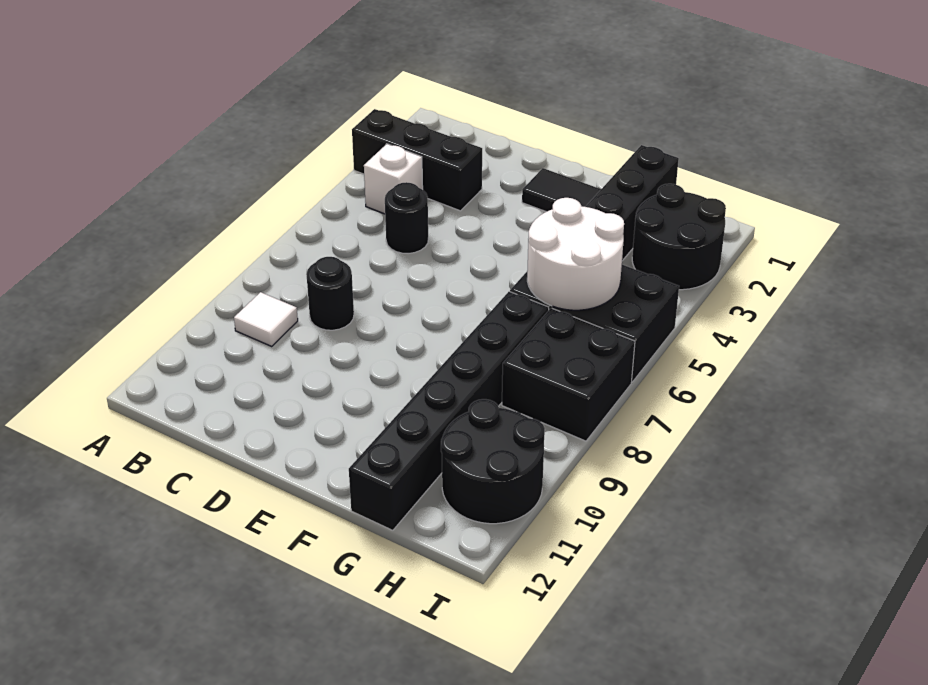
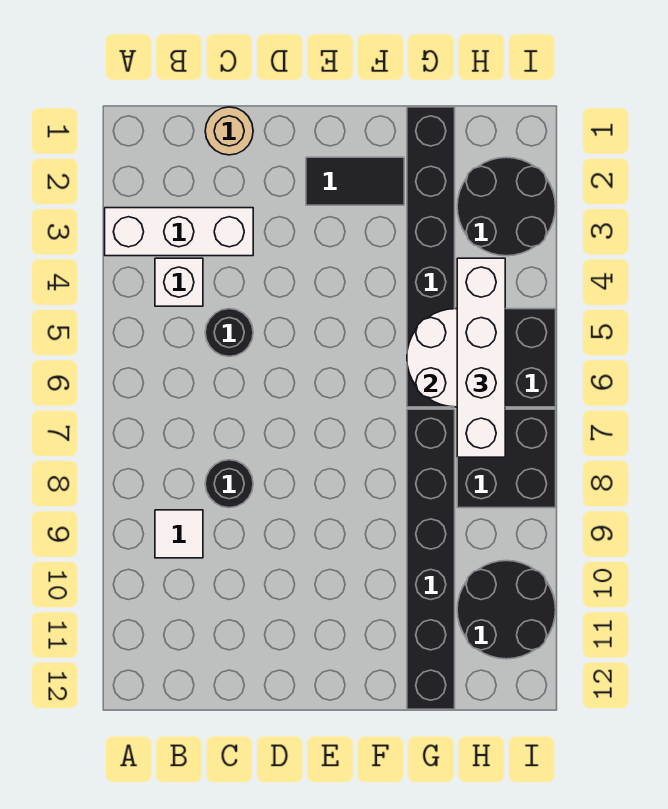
black brick A3:C3 level 1 -> white brick A3:C3 level 1
none -> tan round brick C1 level 1
none -> white brick H4:H7 level 3

